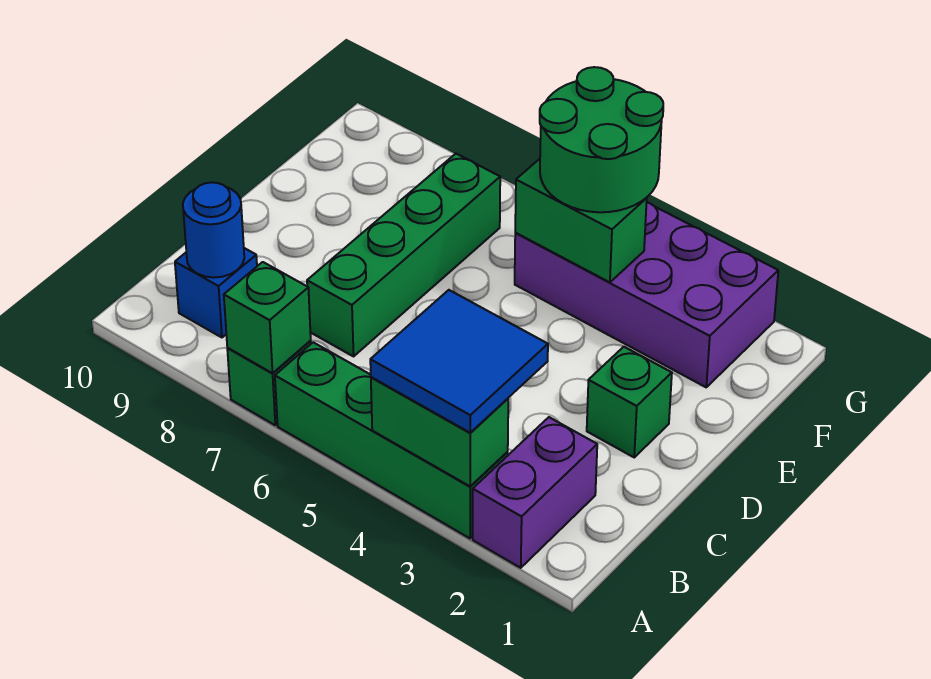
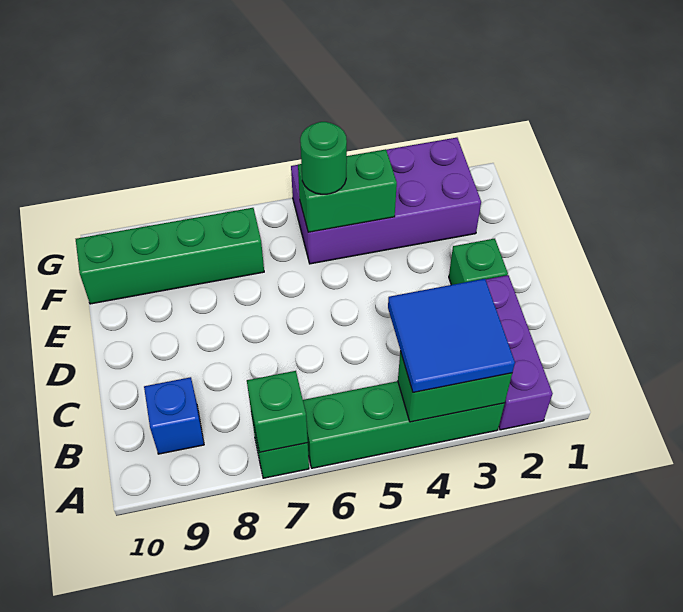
purple brick A2:B2 level 1 -> purple brick A2:C2 level 1
blue round brick B9 level 2 -> none
green brick C7:F7 level 1 -> green brick F7:F10 level 1
green round brick F4:G5 level 3 -> green round brick F5 level 3

